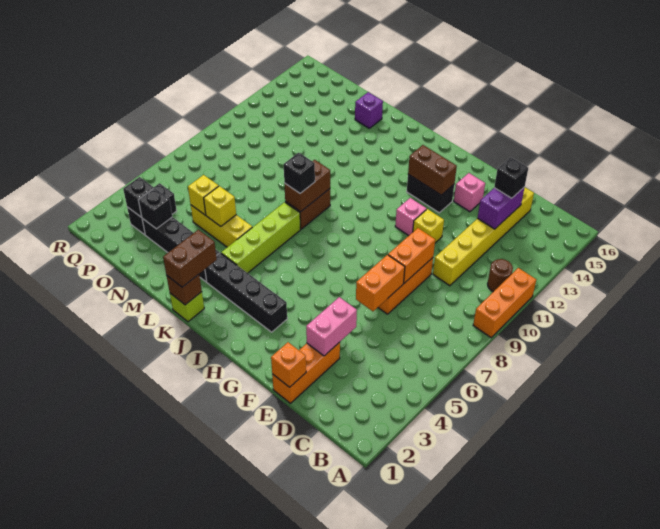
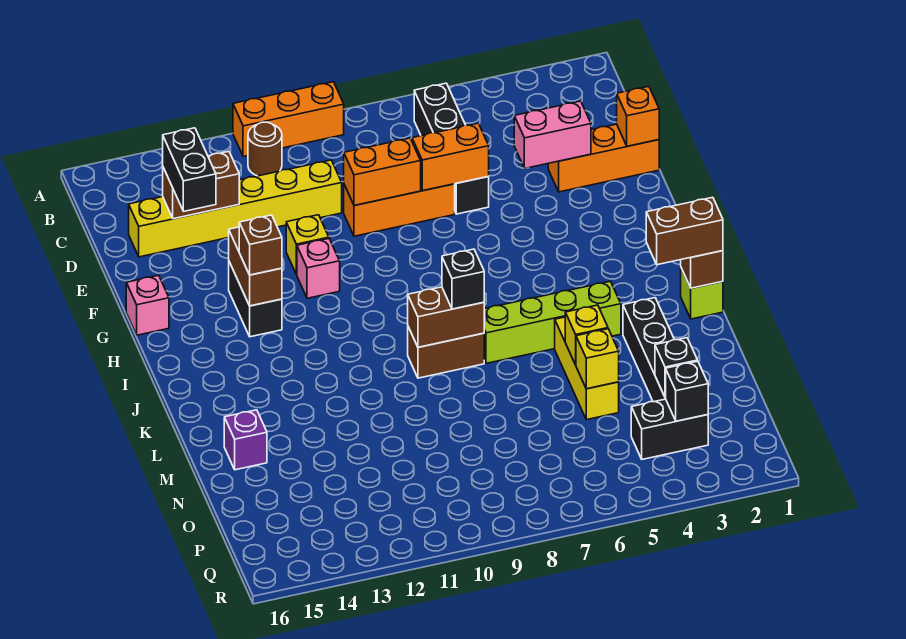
purple brick D13:D14 level 2 -> brown brick D13:D14 level 2
black brick D14 level 3 -> black brick D14:E14 level 3
pink brick F14 level 1 -> pink brick G16 level 1
black brick H3:K3 level 1 -> black brick B6:E6 level 1
none -> brown brick H13 level 3

